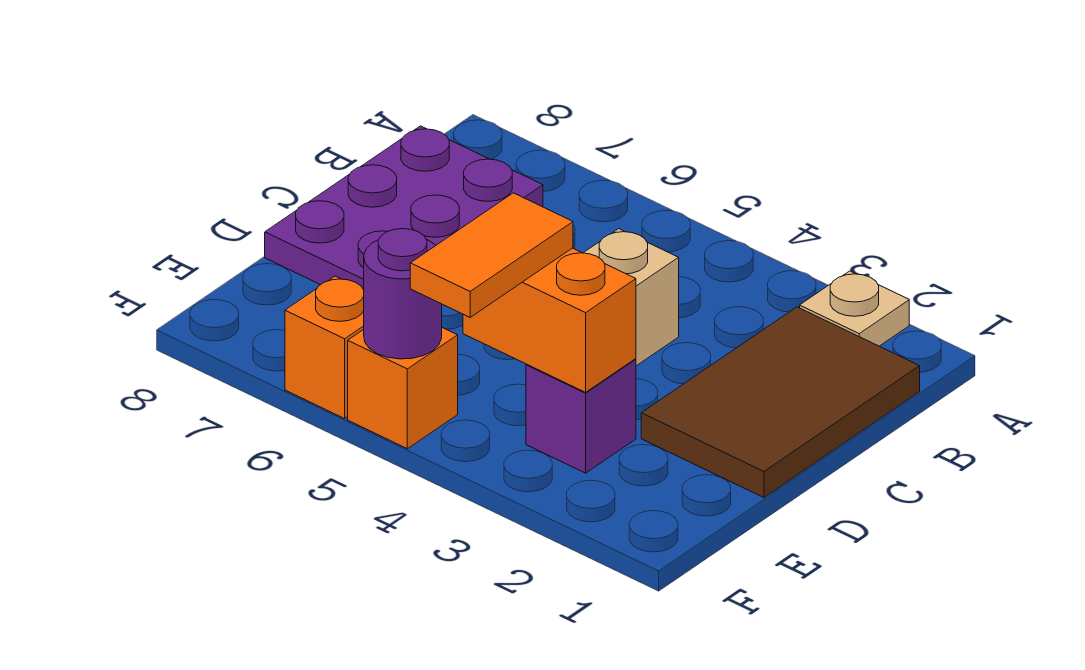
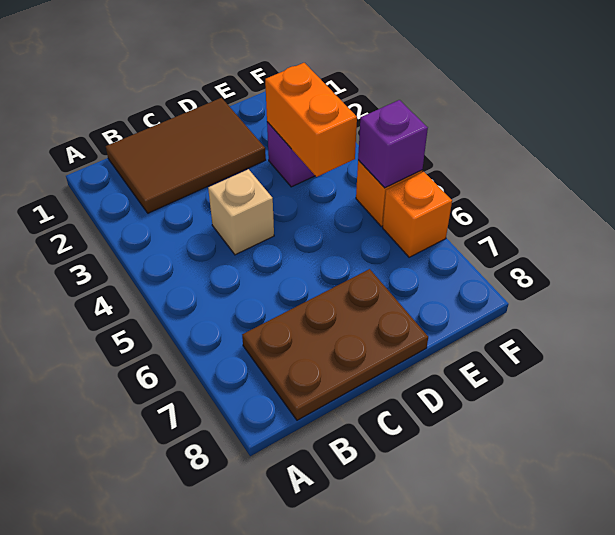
tan plate A2 level 1 -> none
purple plate B7:D8 level 1 -> brown plate B7:D8 level 1
orange tile E4:F4 level 3 -> none
purple round brick F5 level 2 -> purple brick F5 level 2

